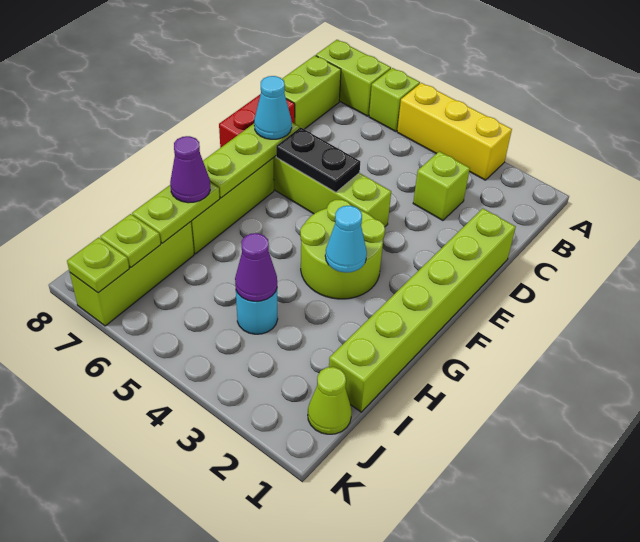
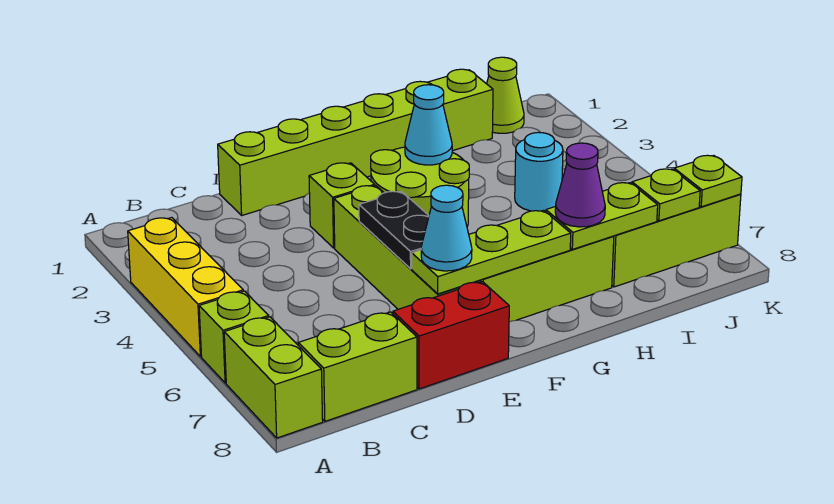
lime brick C3 level 1 -> lime brick E3 level 1
purple cone I4 level 2 -> none

